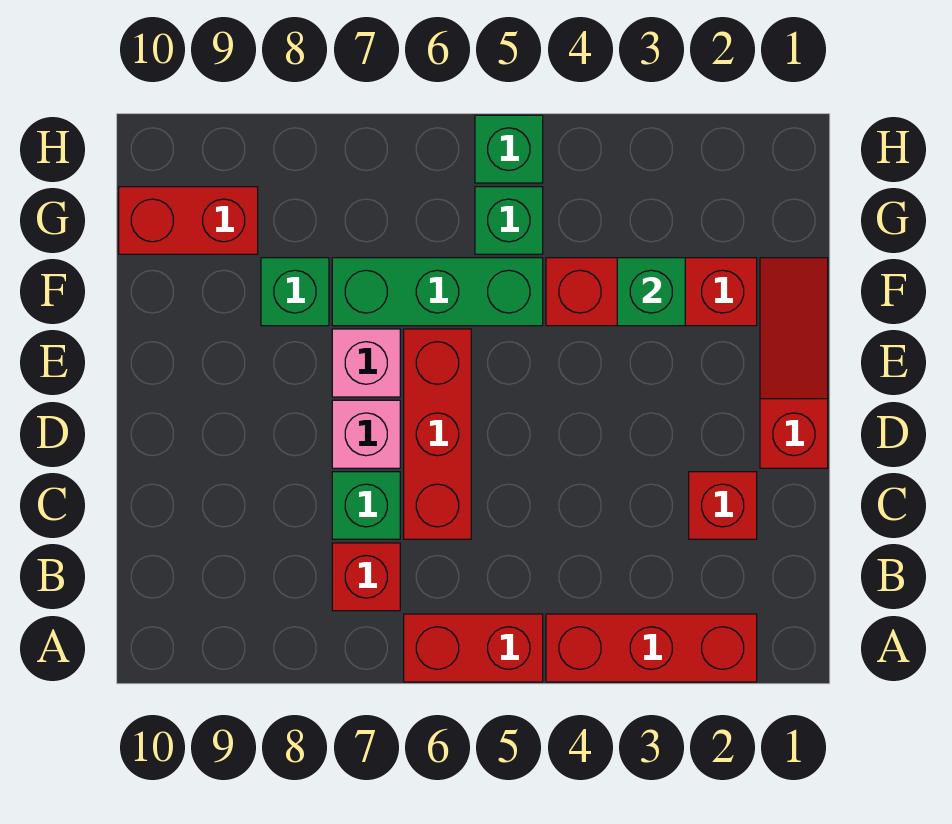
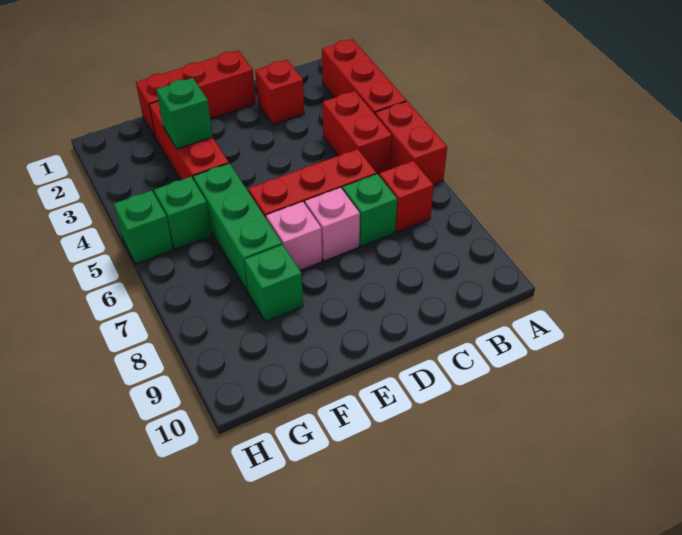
red slope D1:F1 level 1 top D -> red brick D1:F1 level 1
red brick G9:G10 level 1 -> red brick B4:B5 level 1

